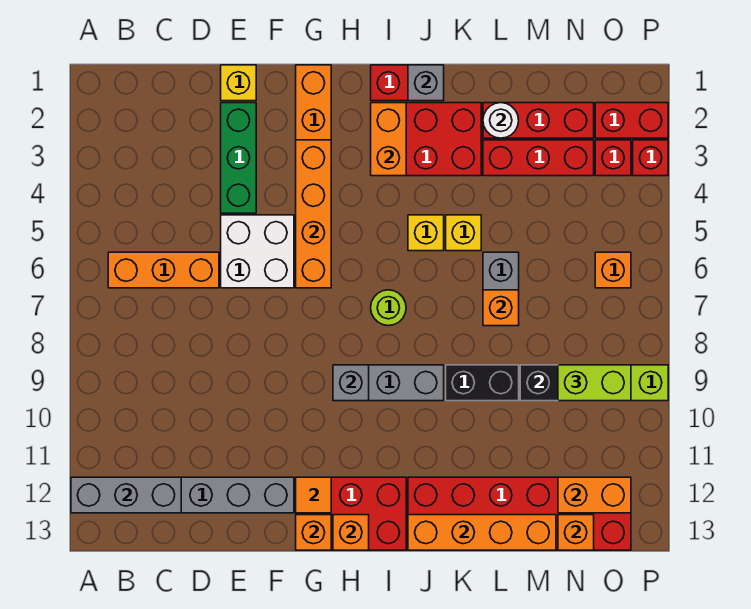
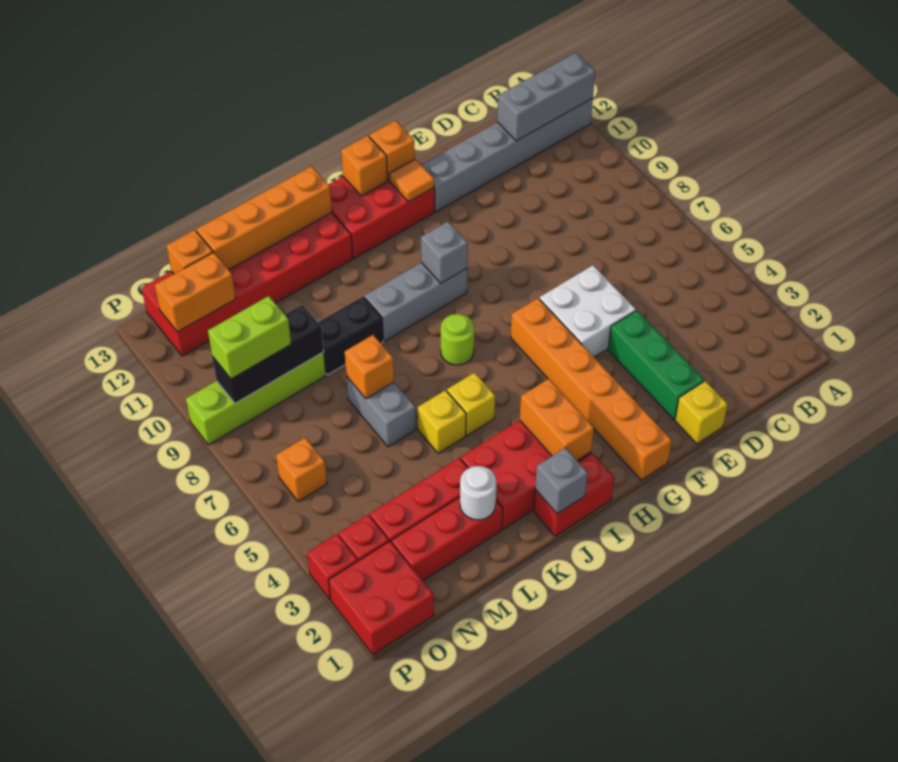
orange brick B6:D6 level 1 -> none
orange brick G3:G6 level 2 -> none
red brick O2:P2 level 1 -> red brick O1:P2 level 1

